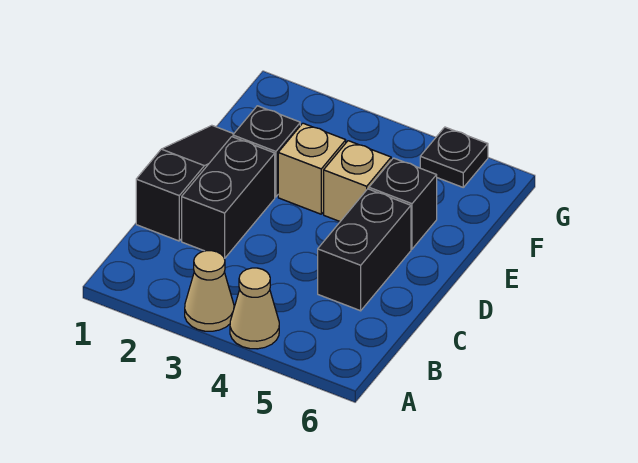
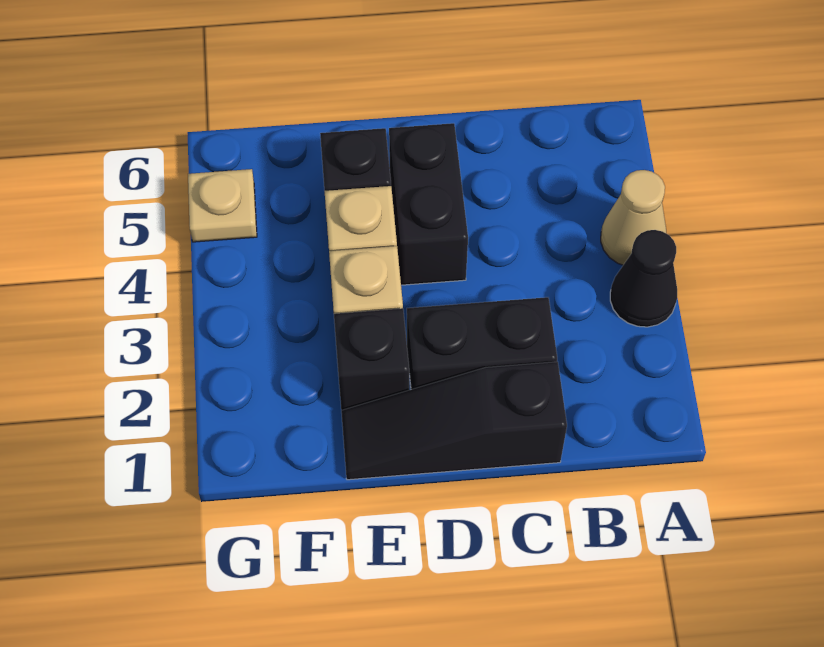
tan cone A3 level 1 -> black cone A3 level 1
black brick C5:D5 level 1 -> black brick D4:D5 level 1
black plate G5 level 1 -> tan plate G5 level 1

